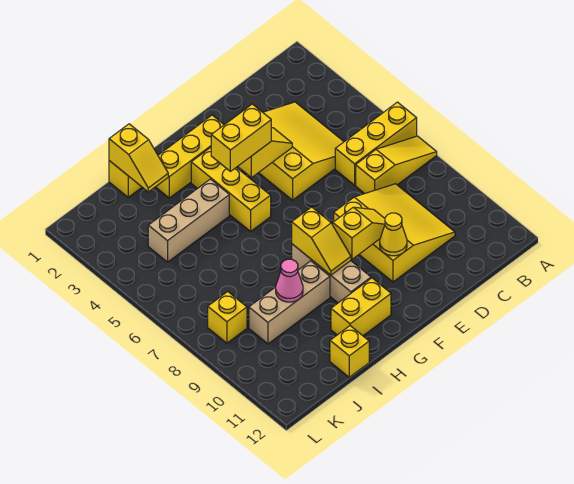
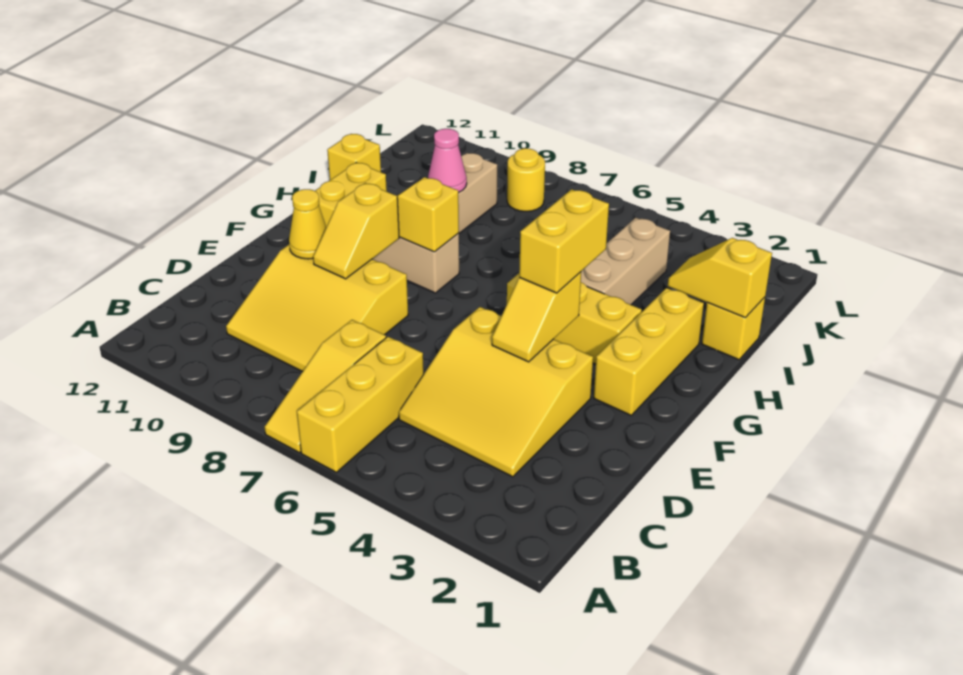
yellow brick K8 level 1 -> yellow round brick K8 level 1

